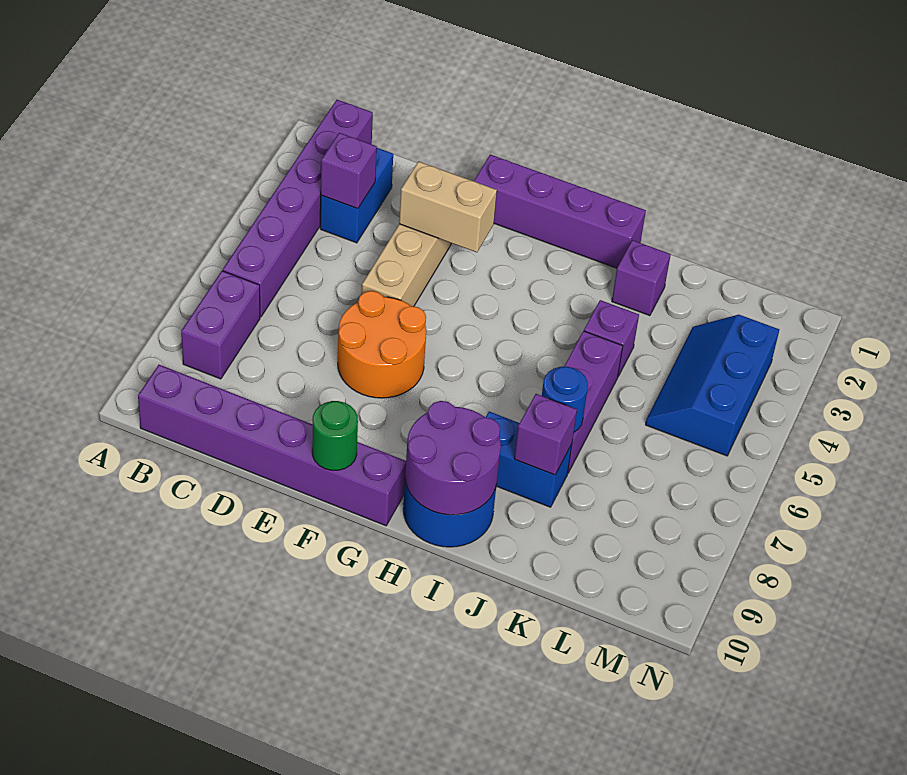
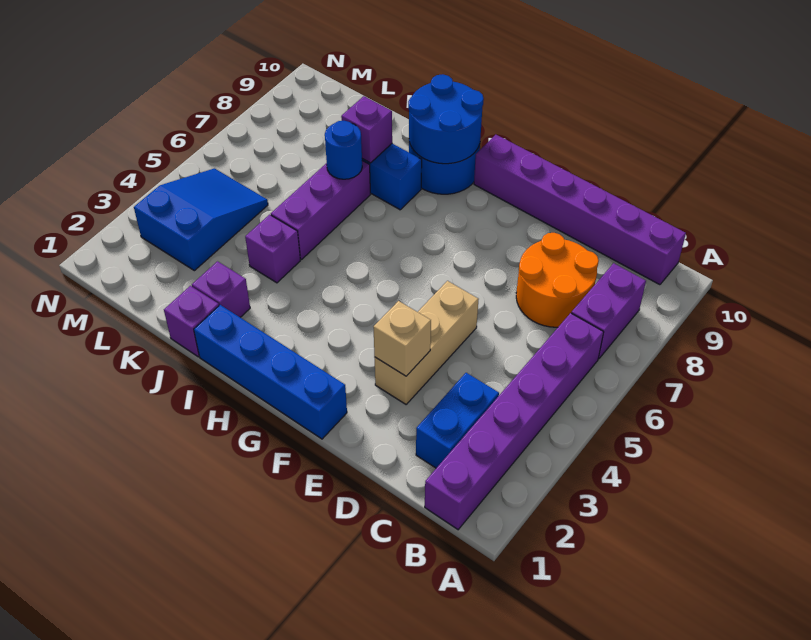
purple brick C3 level 2 -> purple brick J1 level 1
tan brick E3:F3 level 2 -> tan brick E3 level 2
orange round brick E6:F7 level 1 -> orange round brick C7:D8 level 1
purple brick F1:I1 level 1 -> blue brick F1:I1 level 1
green round brick F10 level 2 -> none
purple round brick H9:I10 level 2 -> blue round brick H9:I10 level 2
blue slope L3:M5 level 1 top M -> blue slope L3:M5 level 1 top 3

